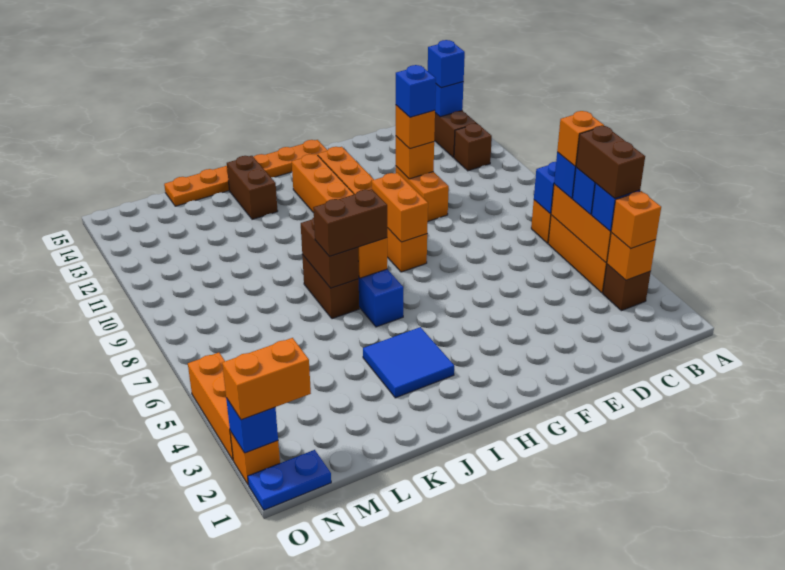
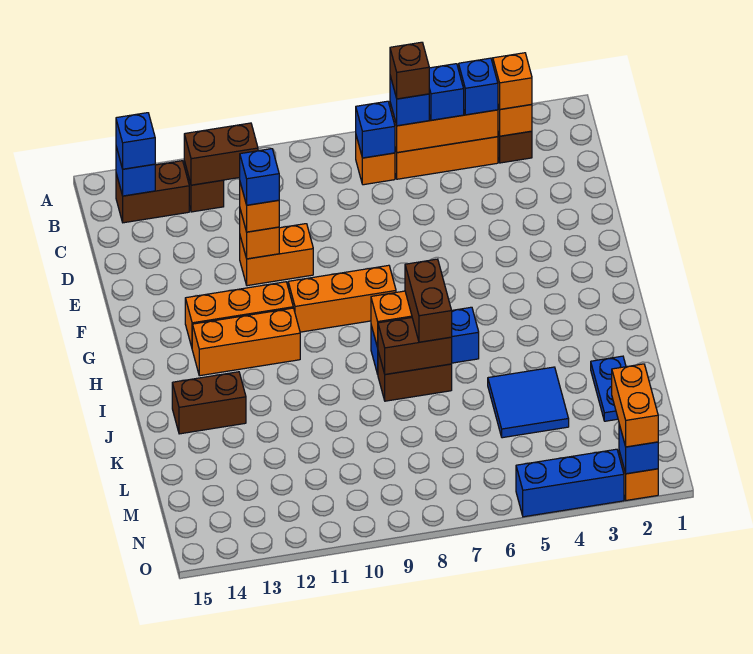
brown brick B4:B5 level 4 -> brown brick B11:B12 level 2
orange brick B6 level 4 -> brown brick B6 level 4
orange brick G8:G9 level 2 -> none
orange plate G15:L15 level 1 -> none
blue tile I3:J4 level 1 -> blue tile K4:L5 level 1
blue plate N1:O1 level 1 -> blue plate K2:L2 level 1
orange brick O3:O5 level 1 -> blue brick O3:O5 level 1

